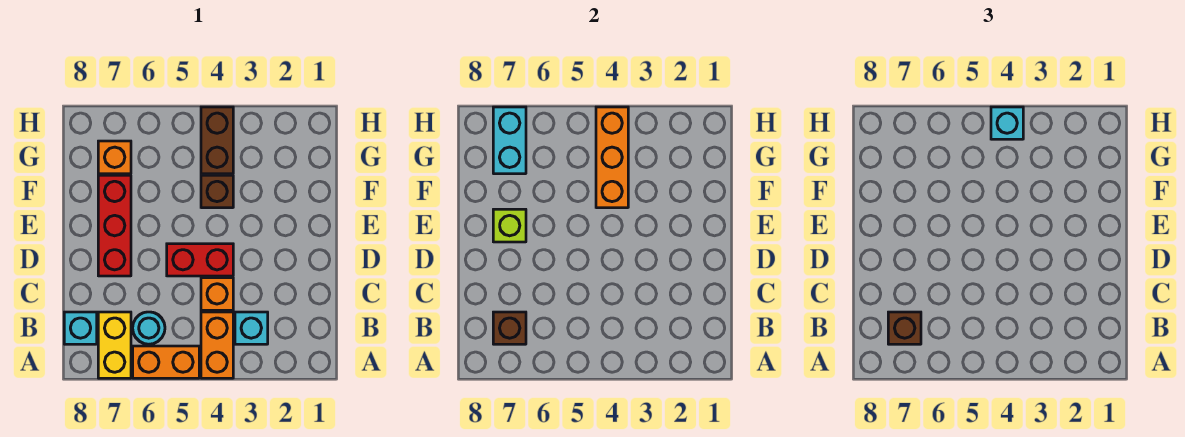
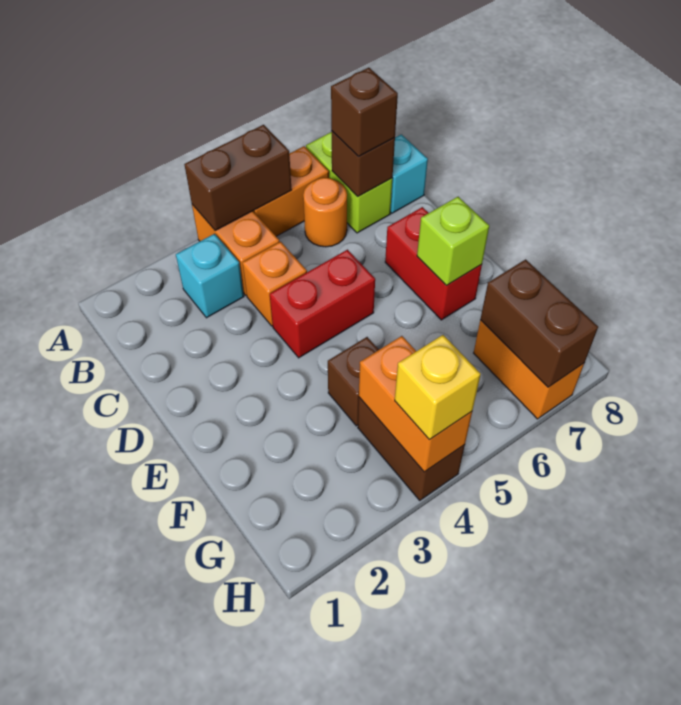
none -> brown brick A4:A5 level 2
yellow brick A7:B7 level 1 -> lime brick A7:B7 level 1
cyan round brick B6 level 1 -> orange round brick B6 level 1
red brick D7:F7 level 1 -> red brick D7:E7 level 1
orange brick F4:H4 level 2 -> orange brick G4:H4 level 2
orange brick G7 level 1 -> orange brick G7:H7 level 1
cyan brick G7:H7 level 2 -> brown brick G7:H7 level 2
cyan brick H4 level 3 -> yellow brick H4 level 3

